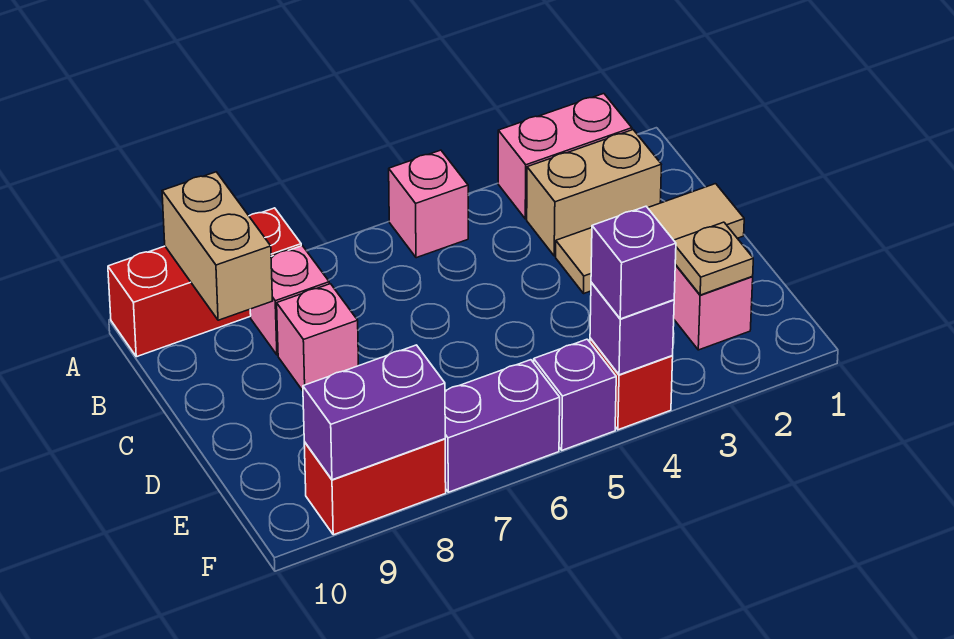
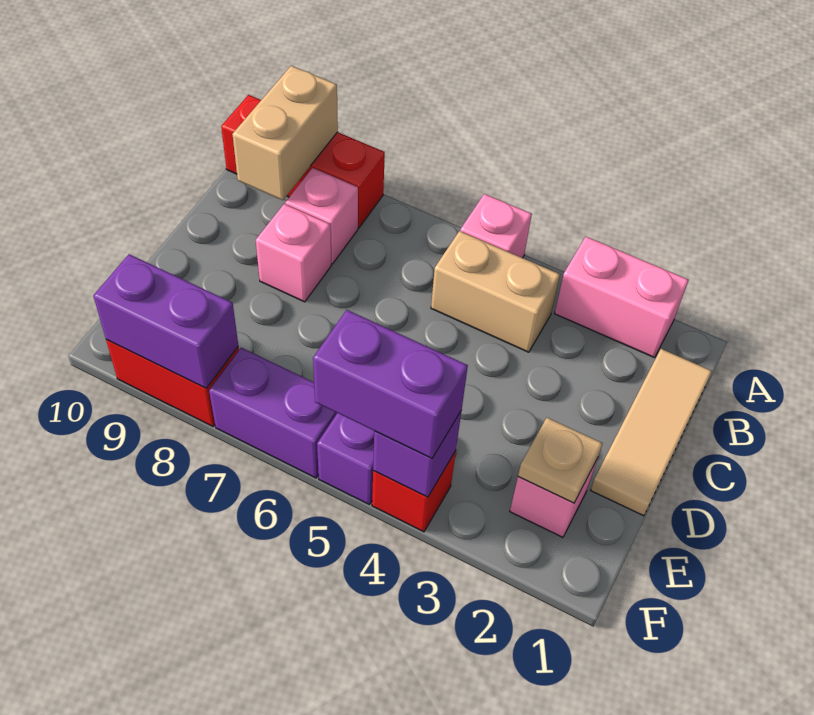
tan brick B2:B3 level 1 -> tan brick B4:B5 level 1
tan tile C1:C3 level 1 -> tan tile B1:D1 level 1
purple brick F4 level 3 -> purple brick F4:F5 level 3

